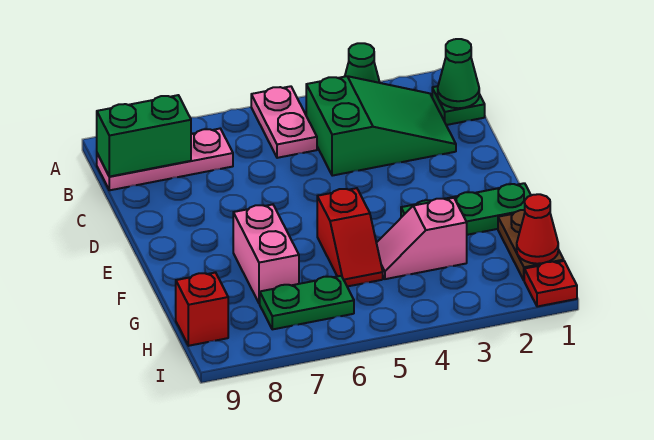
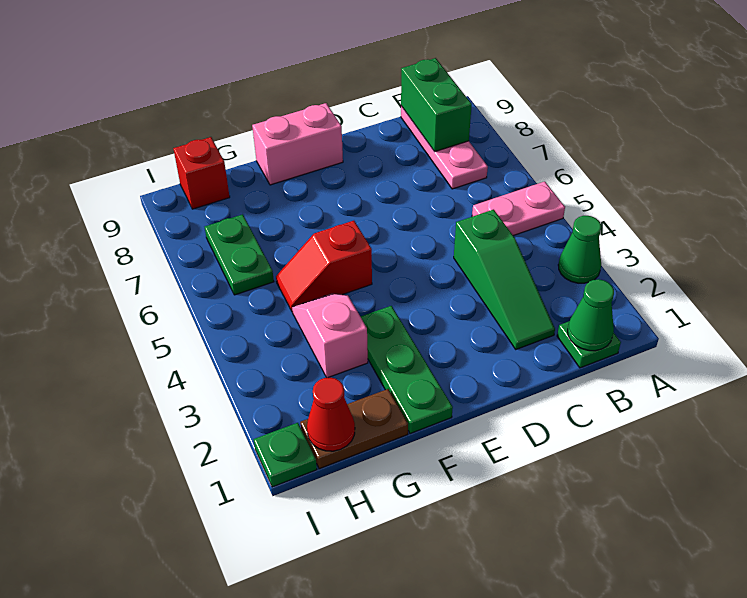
green slope B2:C4 level 1 top 4 -> green slope C2:C4 level 1 top 4
pink brick F7:G7 level 1 -> pink brick E9:F9 level 1
red plate I1 level 1 -> green plate I1 level 1

